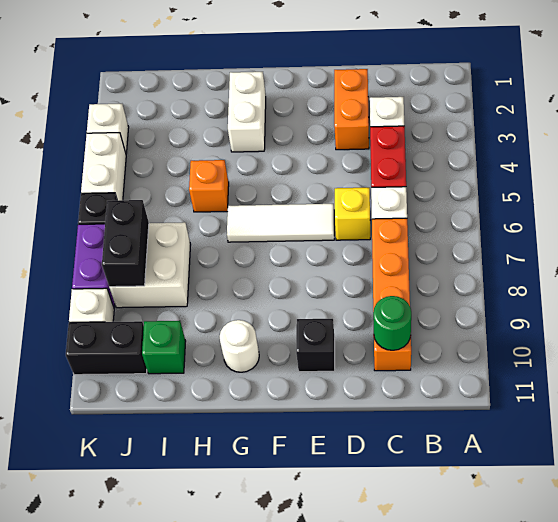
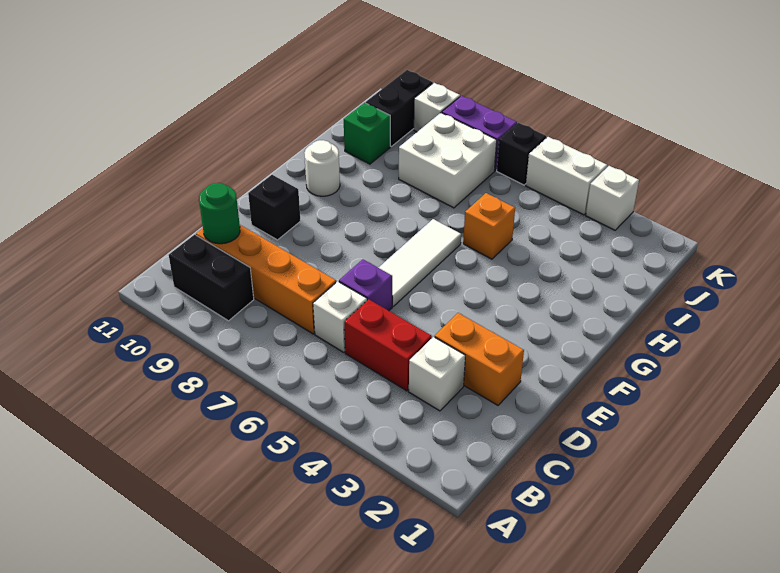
yellow brick D6 level 1 -> purple brick D6 level 1
white brick G2:G3 level 1 -> none
black brick J7:J8 level 2 -> black brick B9:B10 level 1

